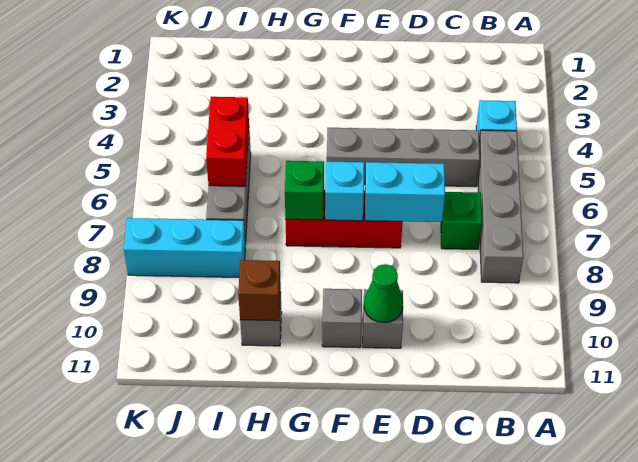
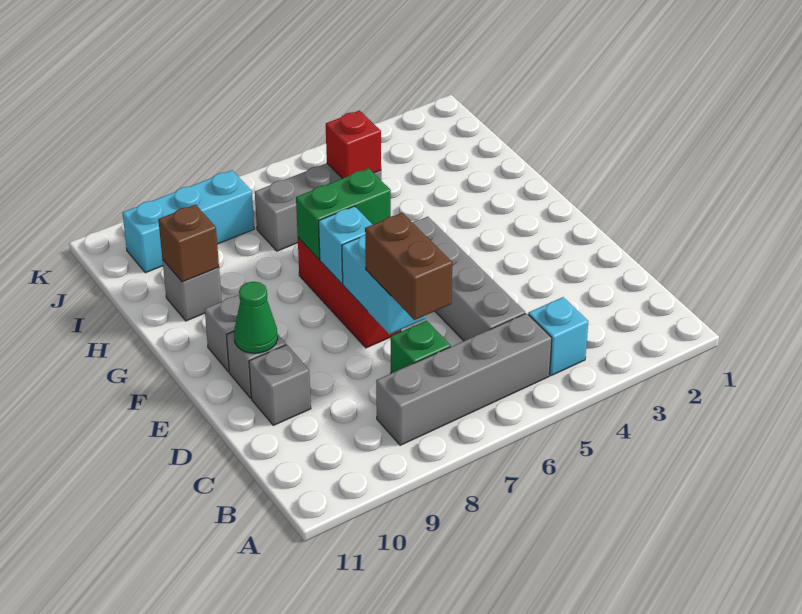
none -> brown brick C7:D7 level 3
none -> grey brick D10 level 1
green brick G7 level 2 -> green brick G6:G7 level 2
red brick I5:I6 level 2 -> red brick I5 level 2
cyan brick I8:K8 level 1 -> cyan brick J8:J10 level 1

